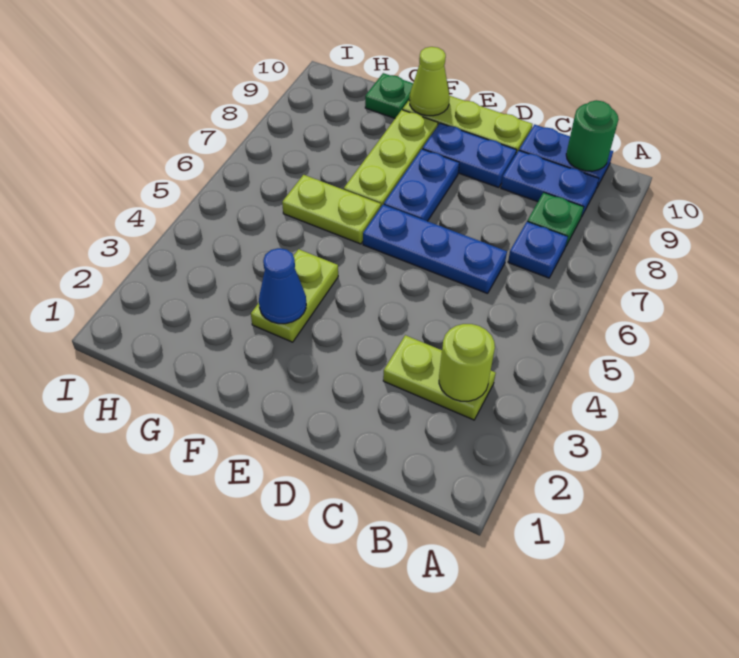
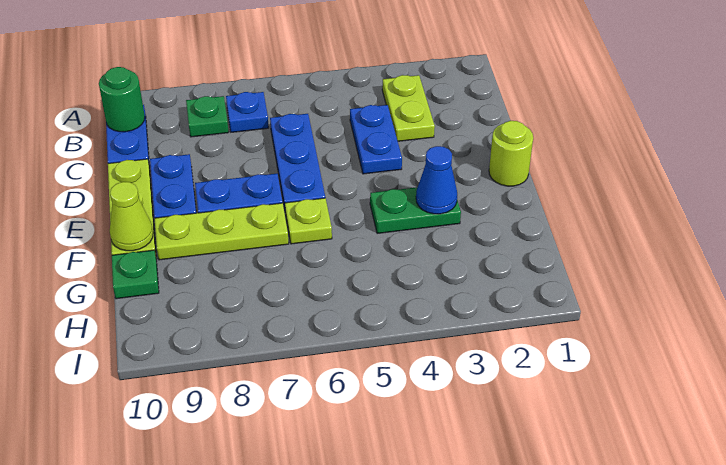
lime round brick B3 level 2 -> lime round brick E1 level 1
blue plate B9:C9 level 1 -> blue plate C4:D4 level 1
lime plate F3:F4 level 1 -> green plate F3:F4 level 1
lime plate F6:G6 level 1 -> lime plate F6 level 1

